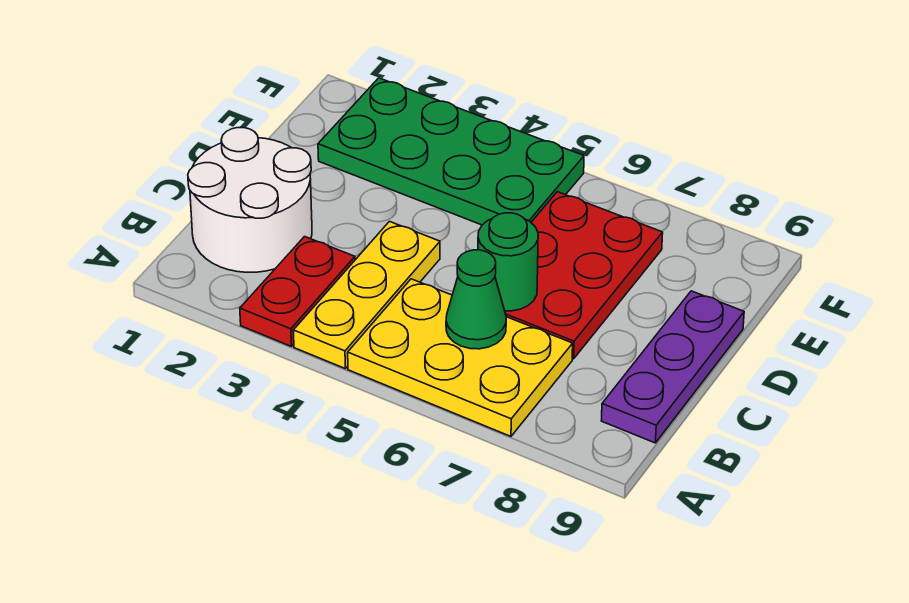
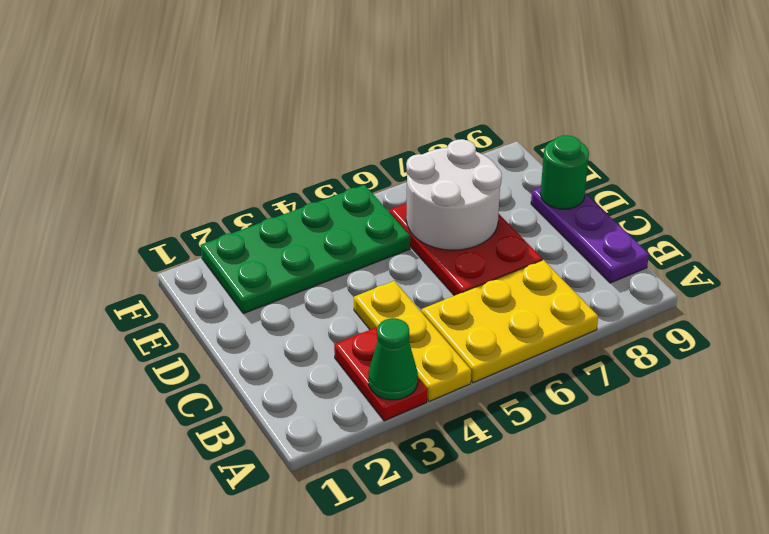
white round brick B1:C2 level 1 -> white round brick D6:E7 level 2
green cone B6 level 2 -> green cone A3 level 2
green round brick C6 level 2 -> green round brick D9 level 2

